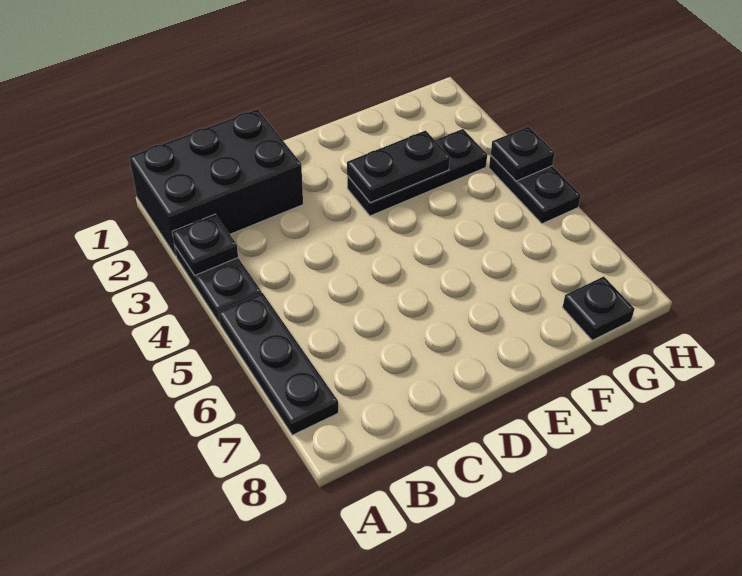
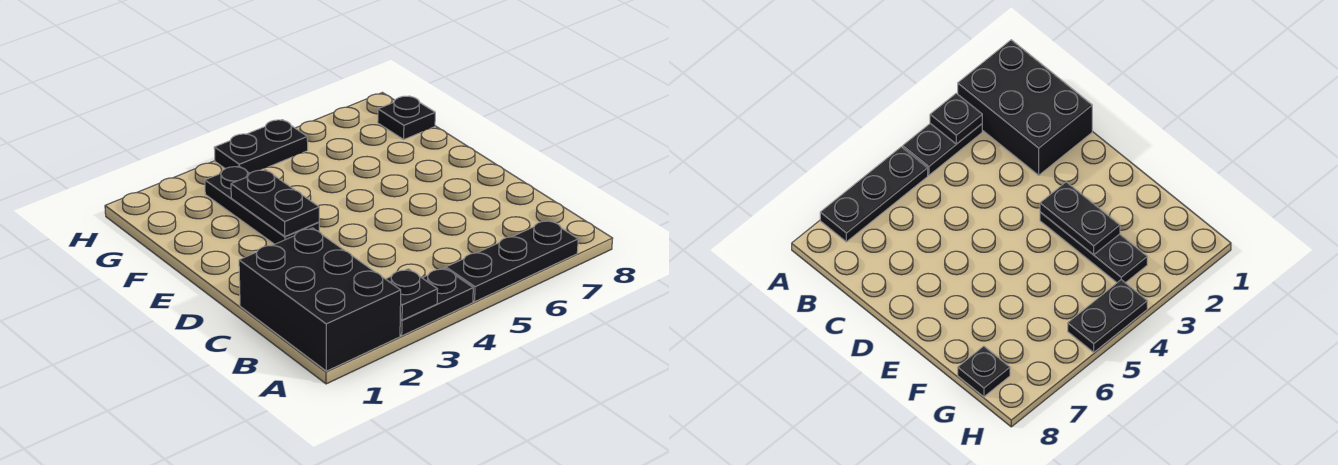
black plate H4 level 2 -> none

